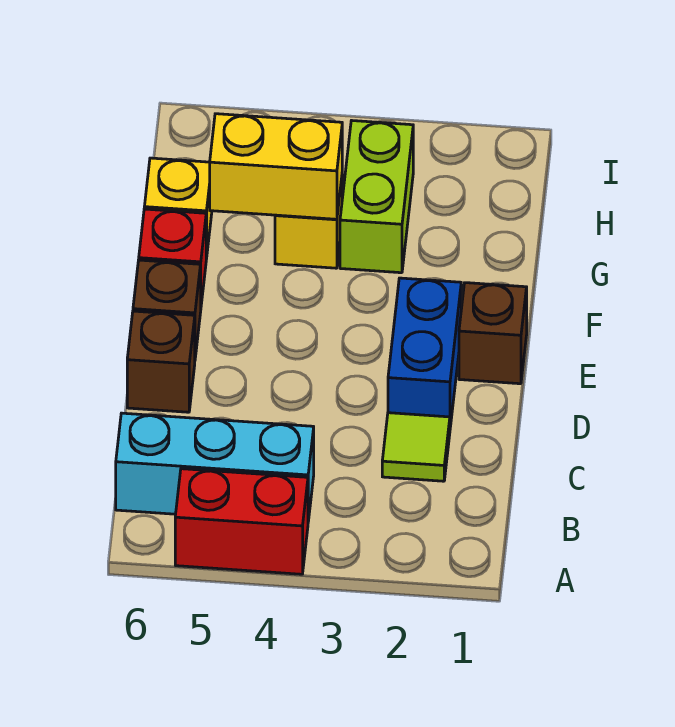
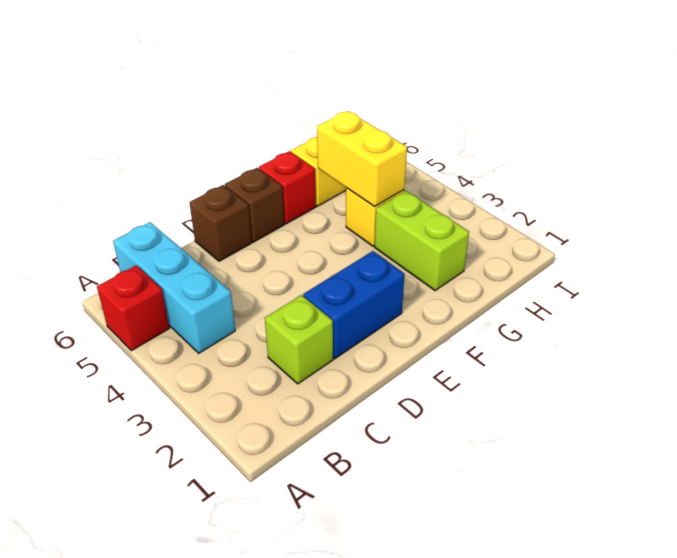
red brick A4:A5 level 1 -> red brick A5 level 1
lime tile C2 level 1 -> lime brick C2 level 1
brown brick E1 level 1 -> none
lime brick G3:H3 level 1 -> lime brick G2:G3 level 1

